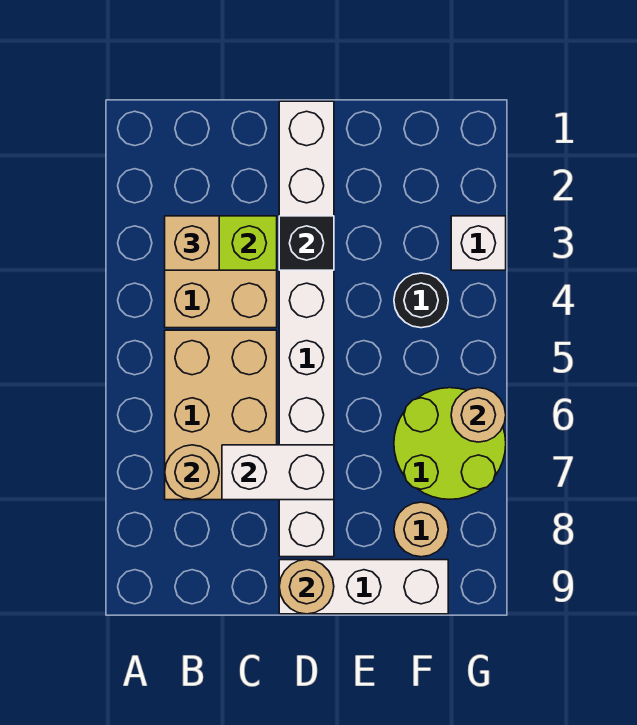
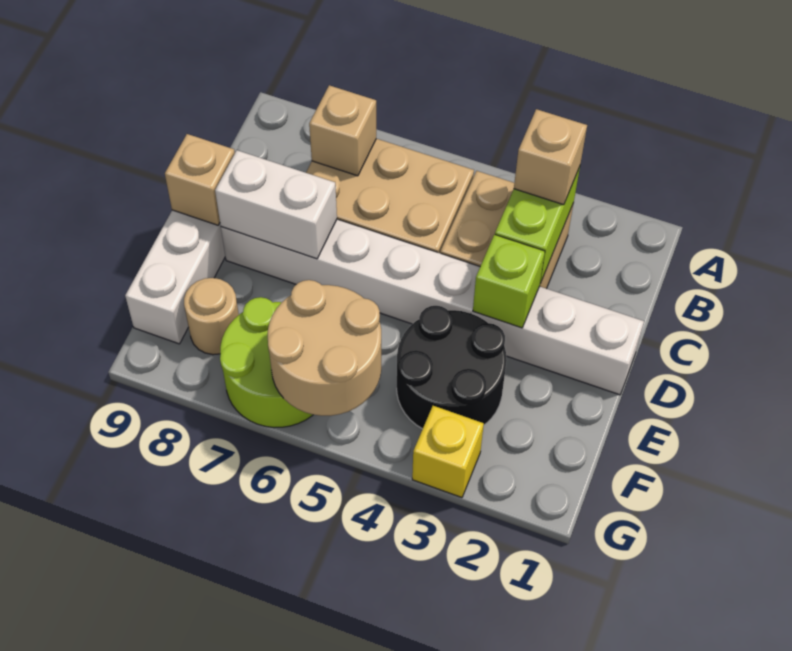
tan round brick B7 level 2 -> tan brick B7 level 2
white brick C7:D7 level 2 -> white brick D7:D8 level 2
black brick D3 level 2 -> lime brick D3 level 2
tan round brick D9 level 2 -> tan brick D9 level 2
black round brick F4 level 1 -> black round brick E3:F4 level 1
white brick G3 level 1 -> yellow brick G3 level 1
tan round brick G6 level 2 -> tan round brick F5:G6 level 2

